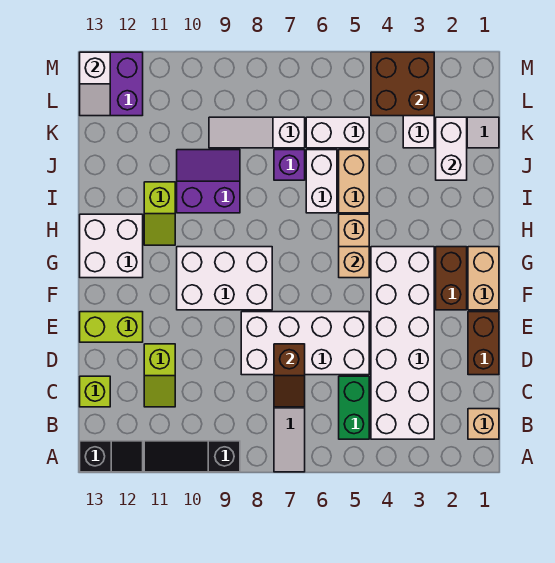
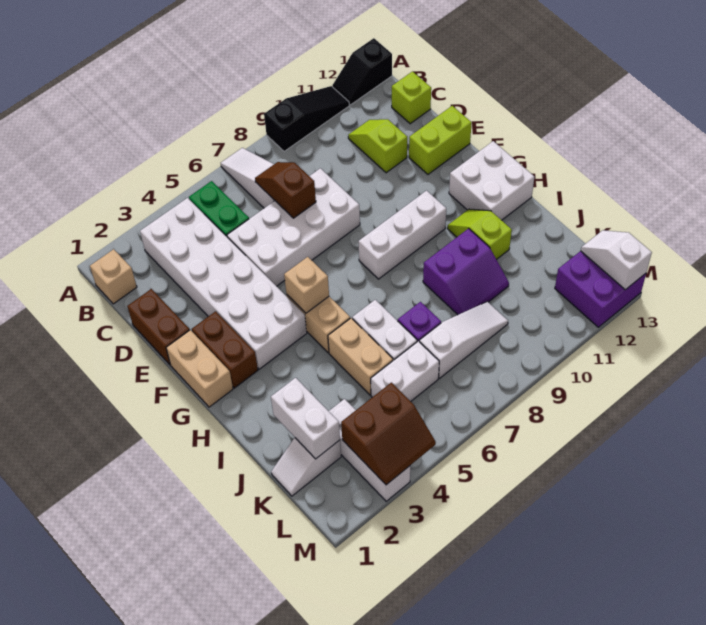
white brick F8:G10 level 1 -> white brick G8:G10 level 1
brown brick L3:M4 level 2 -> brown slope L3:M4 level 2 top L

